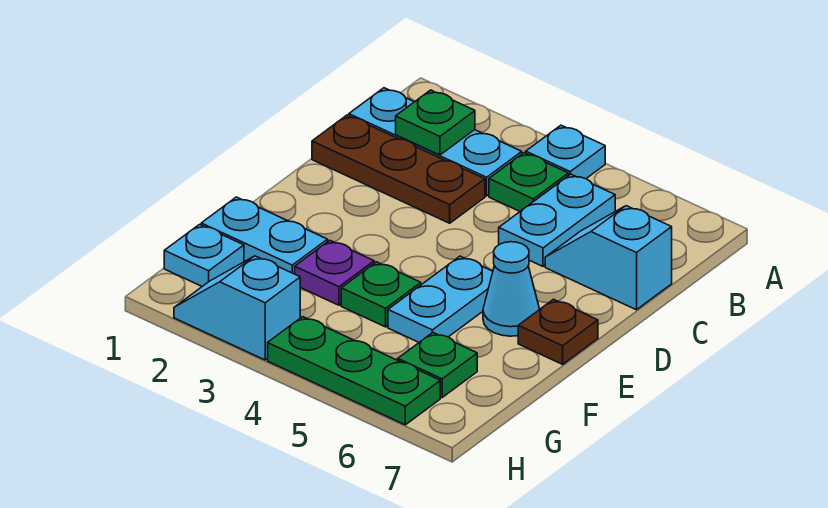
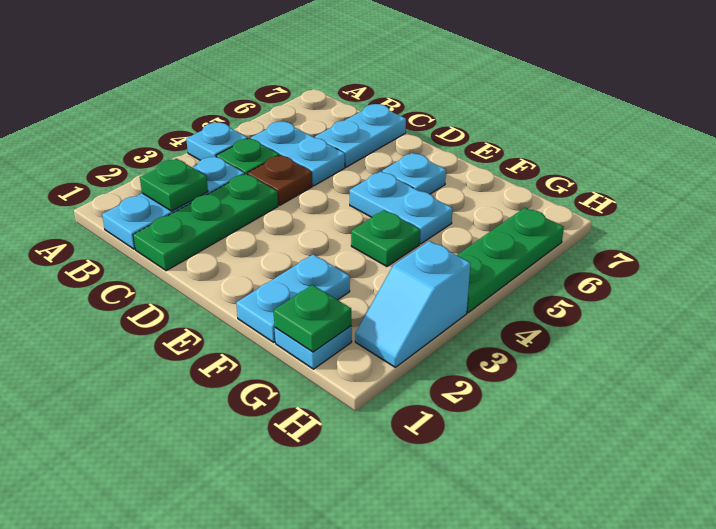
brown plate C1:C3 level 1 -> green plate C1:C3 level 1
cyan slope C6:C7 level 1 top 7 -> cyan plate C6:C7 level 1
cyan cone E6 level 1 -> cyan plate E6 level 1
brown plate E7 level 1 -> brown plate C4 level 1
purple plate F3 level 1 -> none
green plate G6 level 1 -> green plate G1 level 2

